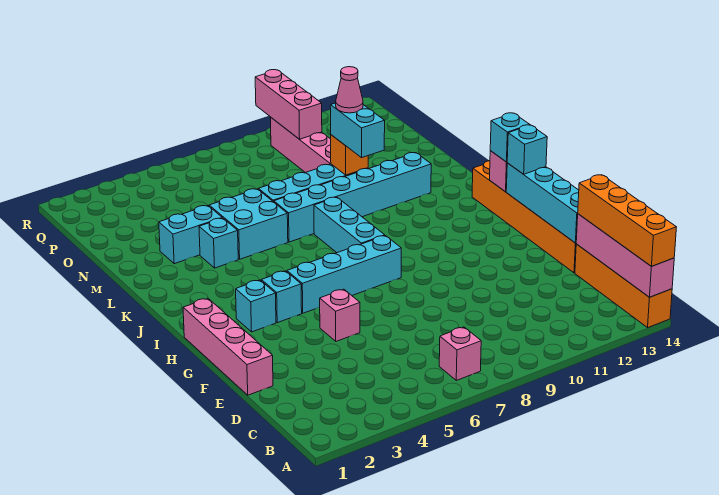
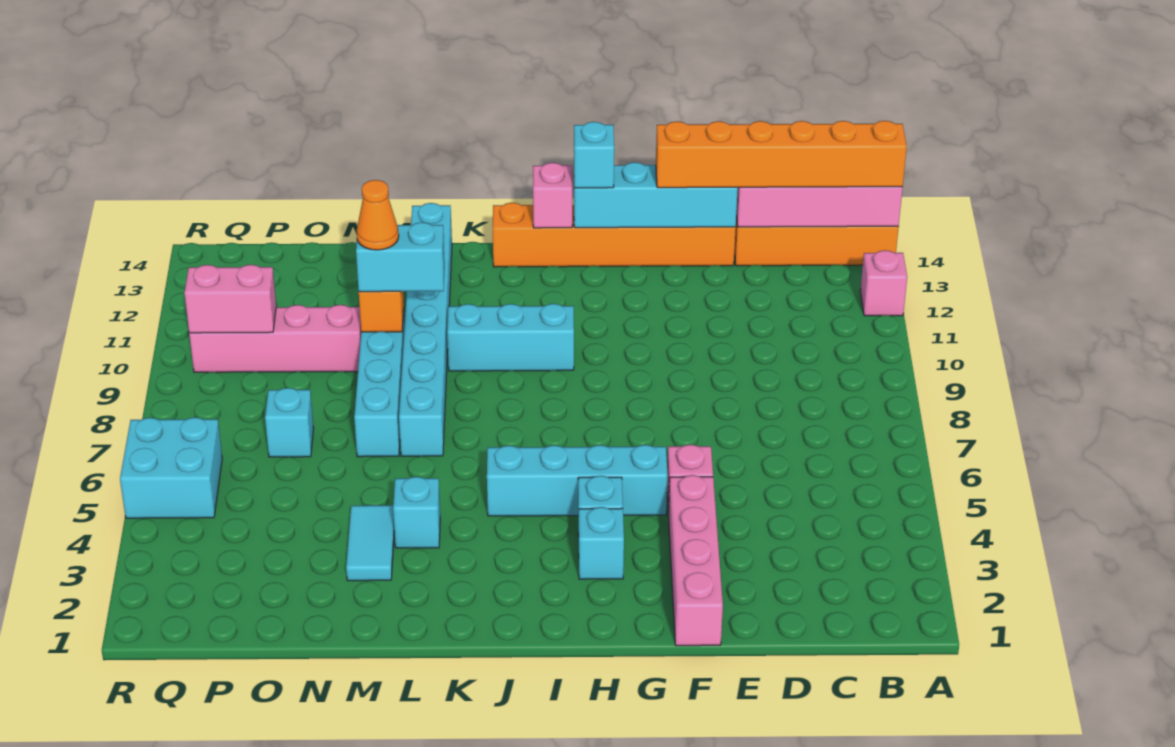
orange brick A14:D14 level 3 -> orange brick A14:F14 level 3
pink brick B7 level 1 -> pink brick A12 level 1
pink brick E1:H1 level 1 -> pink brick F1:F4 level 1
cyan brick H5:H8 level 1 -> cyan brick G5:J5 level 1
cyan brick I8:K8 level 1 -> cyan brick I10:K10 level 1
cyan brick I14 level 3 -> cyan brick O7 level 1
cyan brick L5:M6 level 1 -> cyan brick Q5:R6 level 1
cyan brick L7:L12 level 1 -> cyan brick L7:L14 level 1
cyan brick M3:M4 level 1 -> cyan tile M3:M4 level 1
pink cone M10 level 4 -> orange cone M10 level 4
pink brick P10:R10 level 2 -> pink brick P10:Q10 level 2

